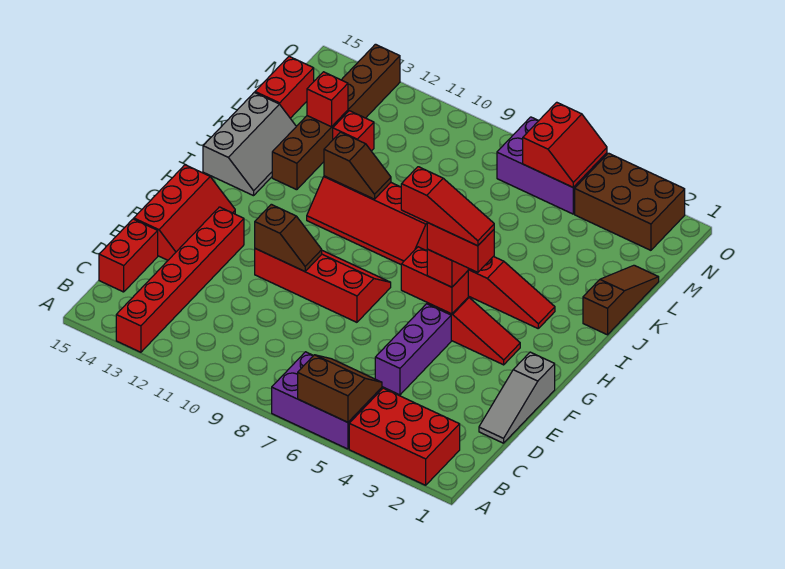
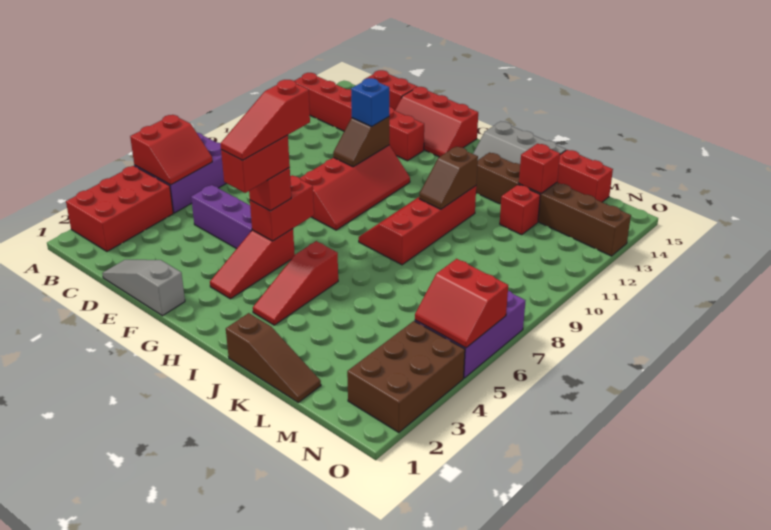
brown slope A5:B6 level 2 top A -> red slope A5:B6 level 2 top A
none -> blue brick F11 level 3

